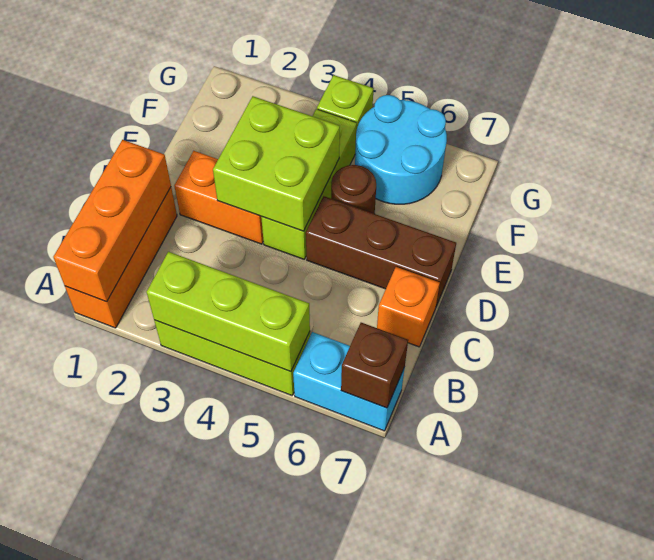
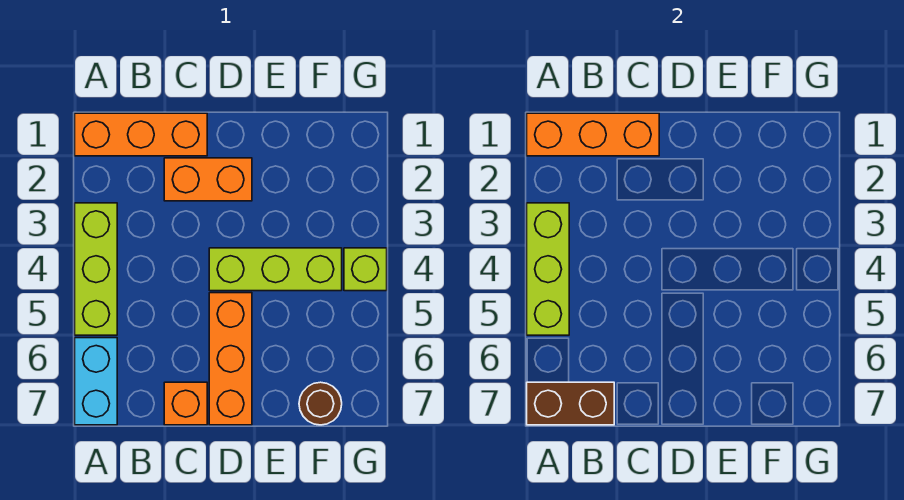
brown brick A7 level 2 -> brown brick A7:B7 level 2
orange brick D2:D3 level 1 -> orange brick C2:D2 level 1
lime brick D3:E4 level 2 -> none
brown brick D5:D7 level 1 -> orange brick D5:D7 level 1
brown round brick E5 level 1 -> brown round brick F7 level 1
cyan round brick F5:G6 level 1 -> none

